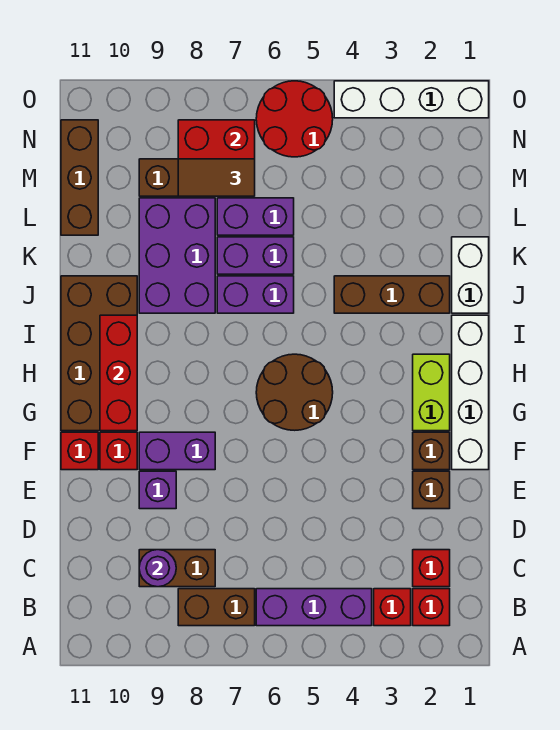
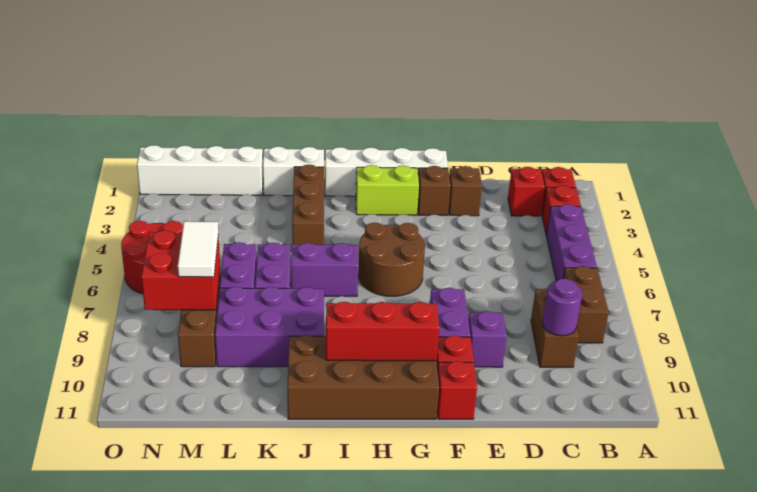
purple brick J6:J7 level 1 -> purple brick I6:J6 level 1
brown brick L11:N11 level 1 -> none
brown tile M7:M8 level 3 -> white tile M7:M8 level 3
white brick O1:O4 level 1 -> white brick L1:O1 level 1

